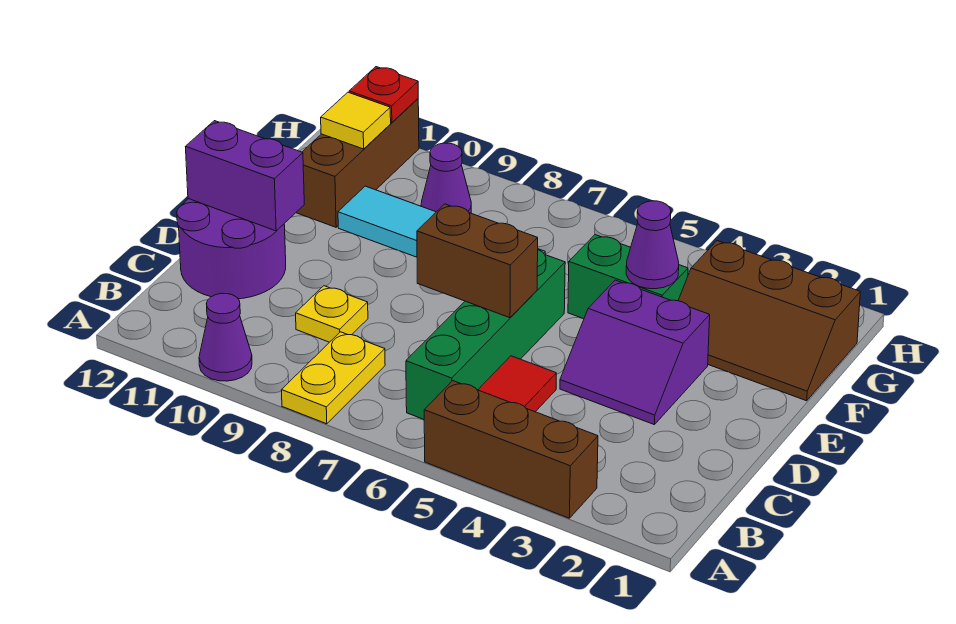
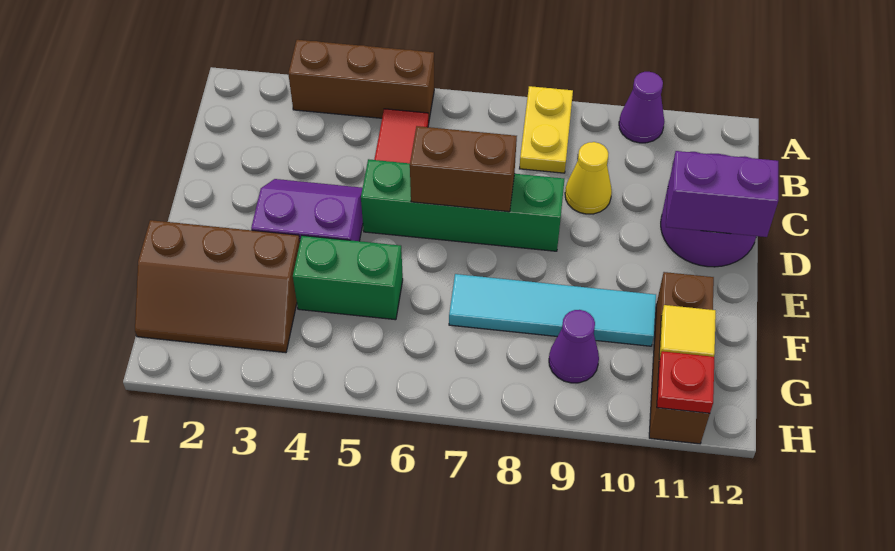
green brick B6:E6 level 1 -> green brick D5:D8 level 1
yellow plate C9 level 1 -> yellow cone C9 level 1
brown slope F1:G3 level 1 top G -> brown slope F1:G3 level 1 top F
purple cone F4 level 2 -> none

